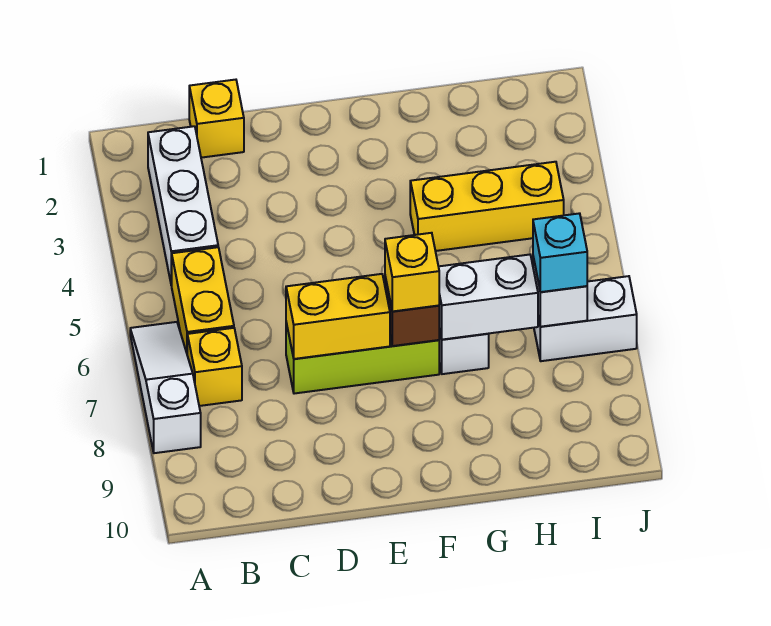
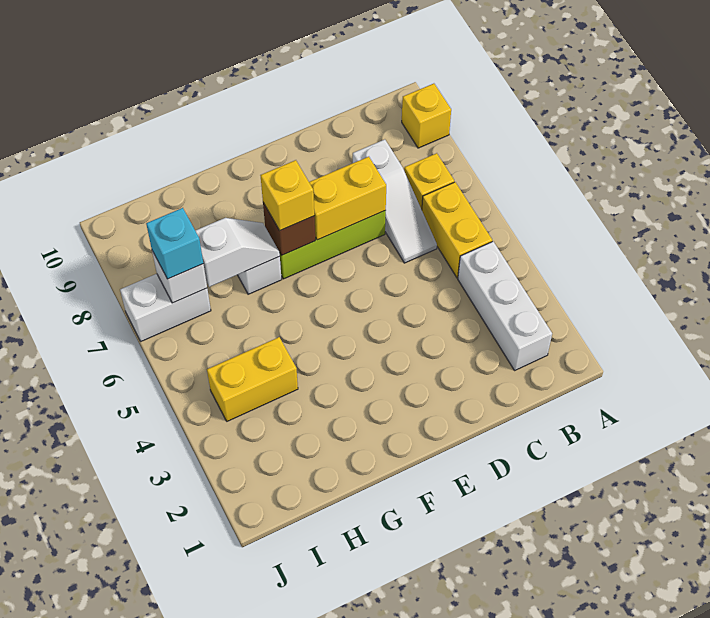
white slope A6:A8 level 1 top 8 -> white slope C6:C8 level 1 top 8
yellow brick C1 level 1 -> yellow brick A9 level 1
yellow brick G4:I4 level 1 -> yellow brick H4:I4 level 1
white brick G7:H7 level 2 -> white slope G7:H7 level 2 top H

